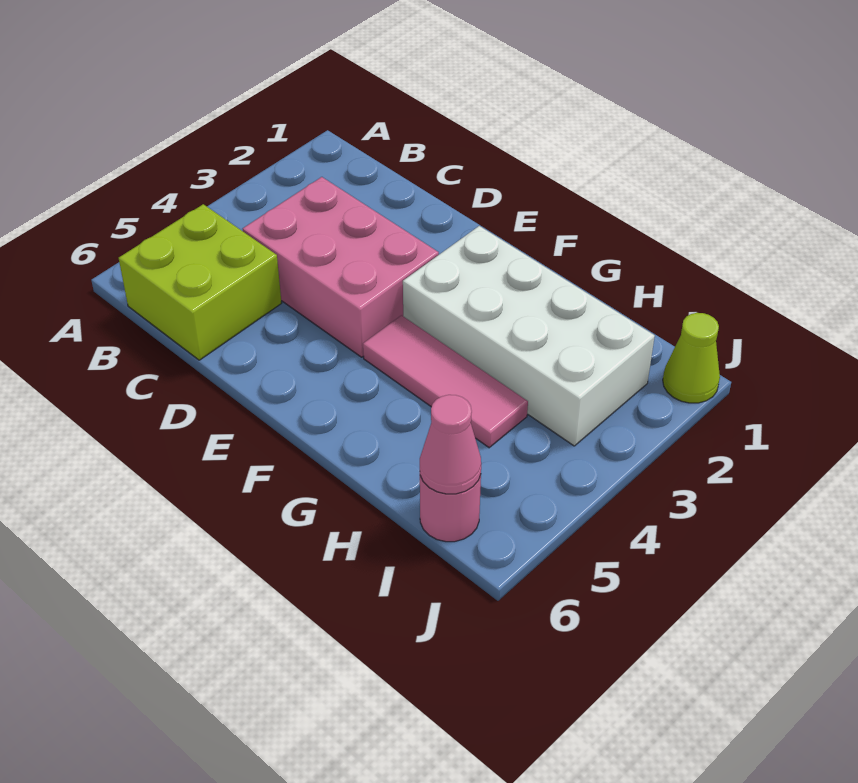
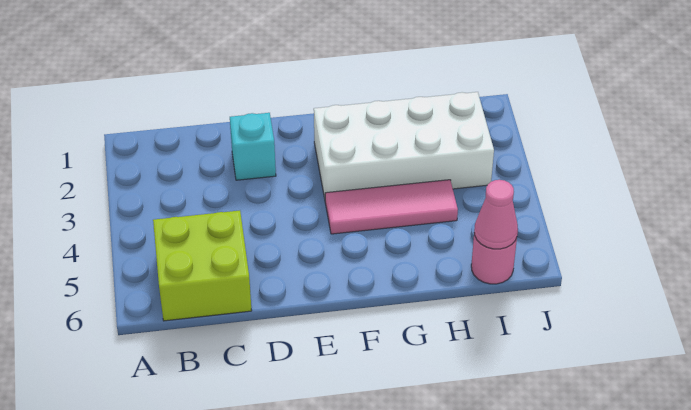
pink brick C3:E4 level 1 -> none
none -> cyan brick D2 level 1
lime cone J1 level 1 -> none

